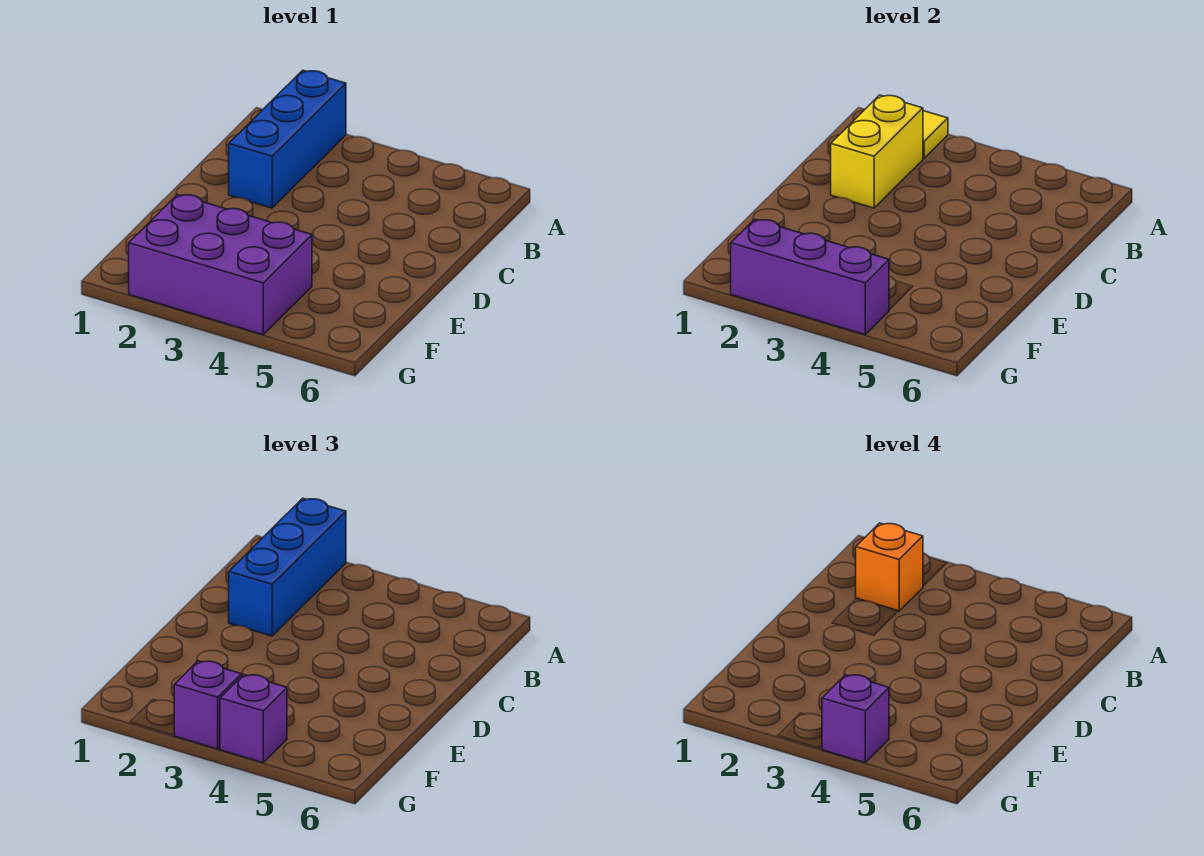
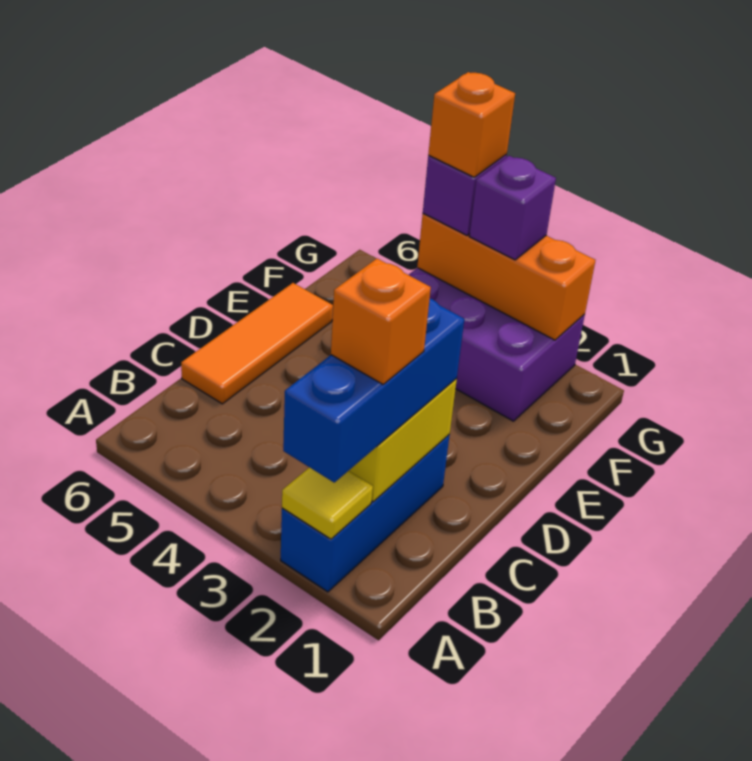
none -> orange tile C6:E6 level 1
purple brick G2:G4 level 2 -> orange brick G2:G4 level 2
purple brick G4 level 4 -> orange brick G4 level 4

